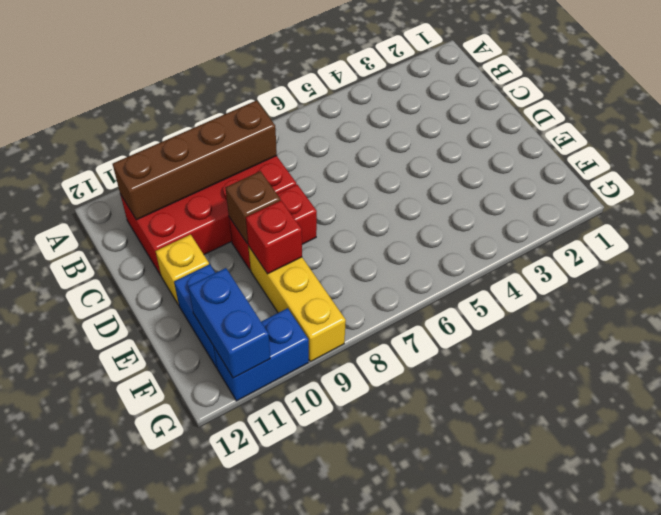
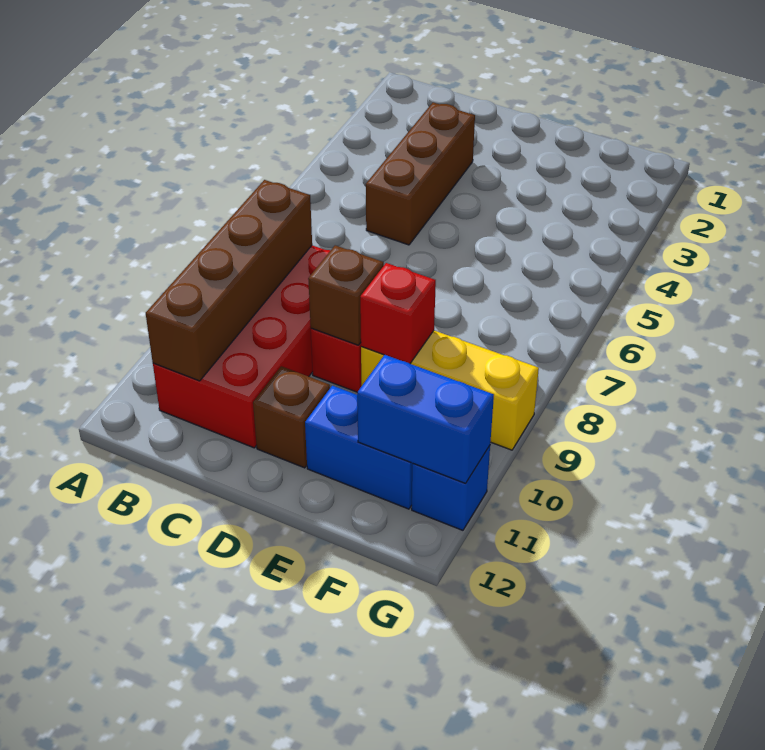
none -> brown brick C3:C5 level 1
yellow brick D11 level 1 -> brown brick D11 level 1
blue brick G10:G11 level 1 -> blue brick G11 level 1

